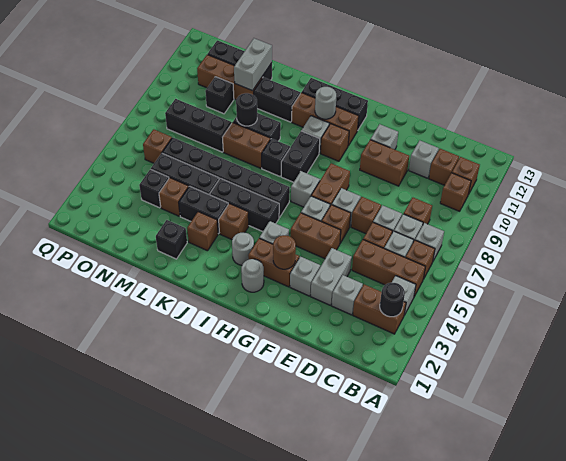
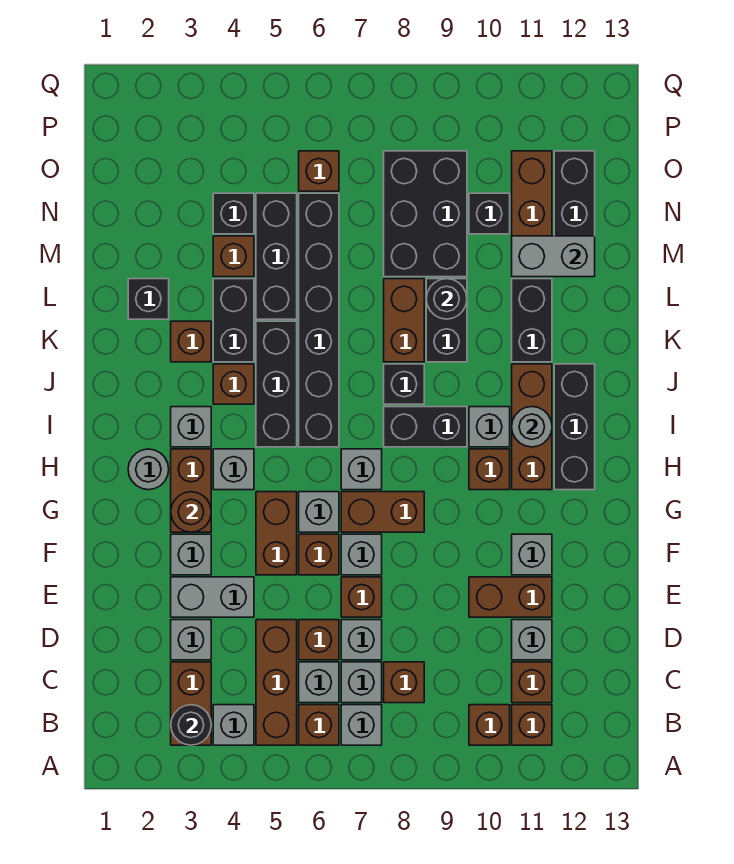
brown brick E10:F10 level 1 -> brown brick E10:E11 level 1
grey round brick I3 level 1 -> grey brick I3 level 1
black brick M8:O8 level 1 -> black brick M8:O9 level 1

